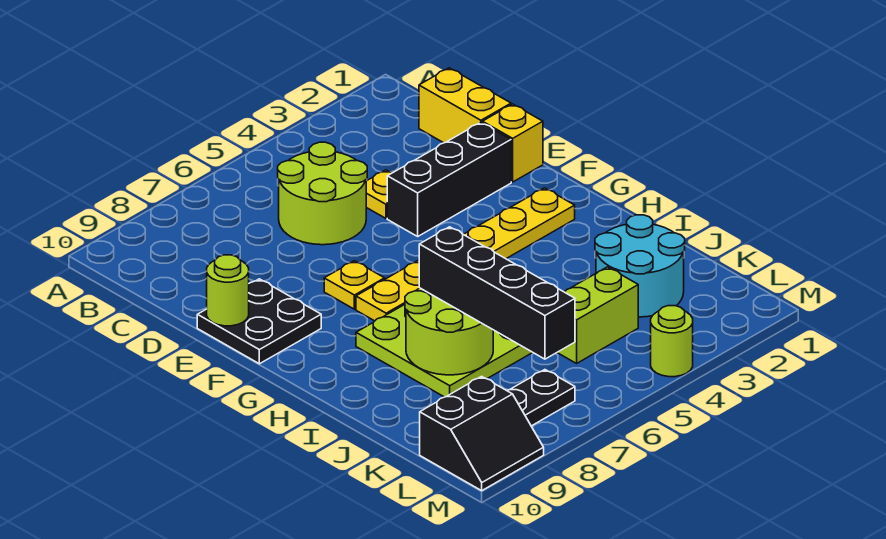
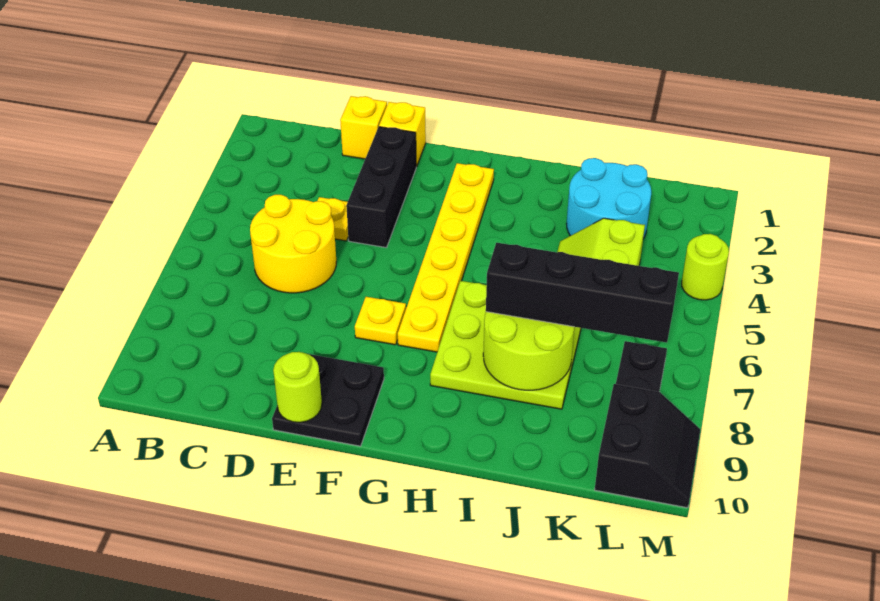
yellow brick C1:D1 level 1 -> yellow brick D1 level 1
lime round brick C5:D6 level 1 -> yellow round brick C5:D6 level 1

